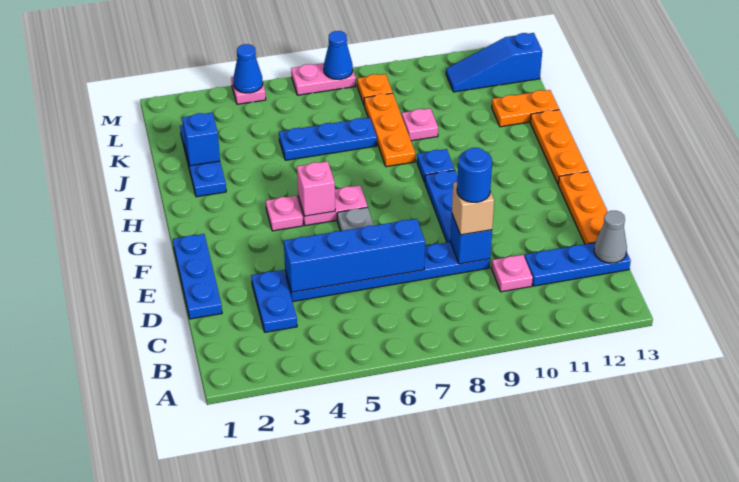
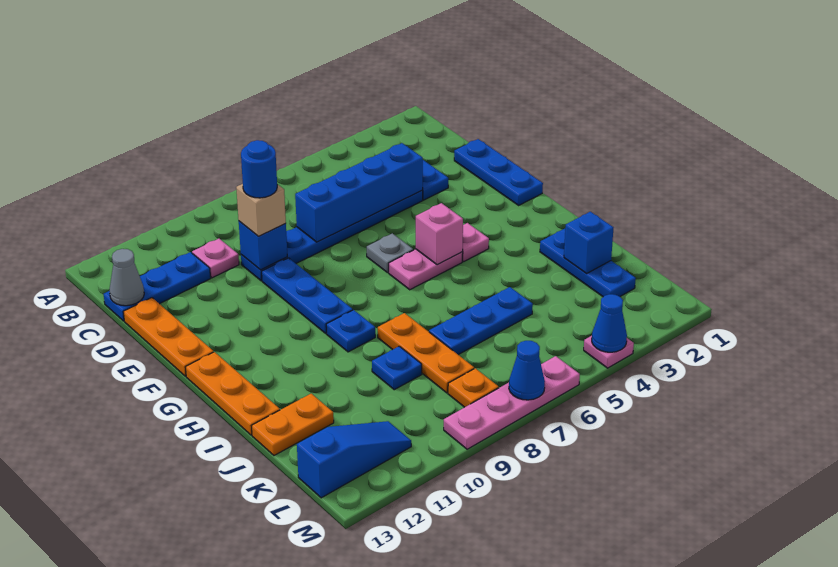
pink plate J9 level 1 -> blue plate J9 level 1
pink plate M6:M7 level 1 -> pink plate M6:M9 level 1

